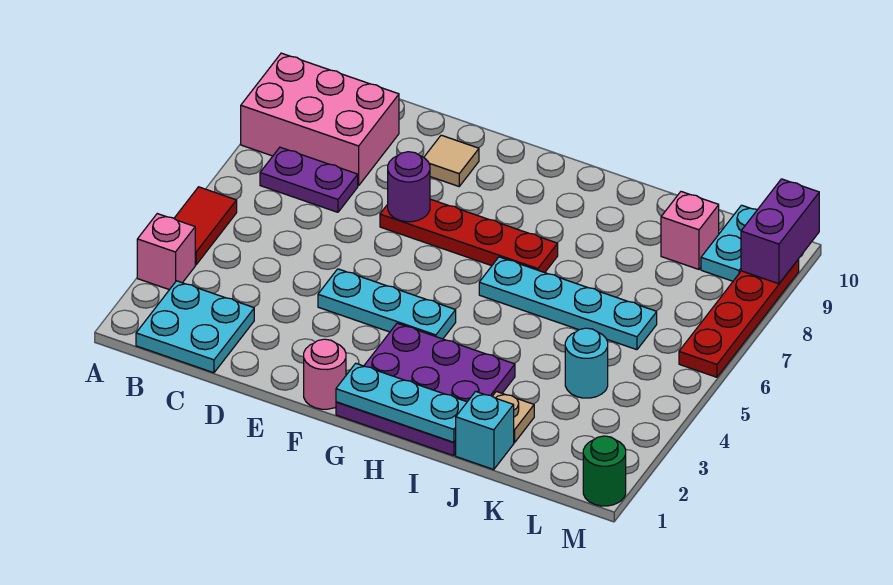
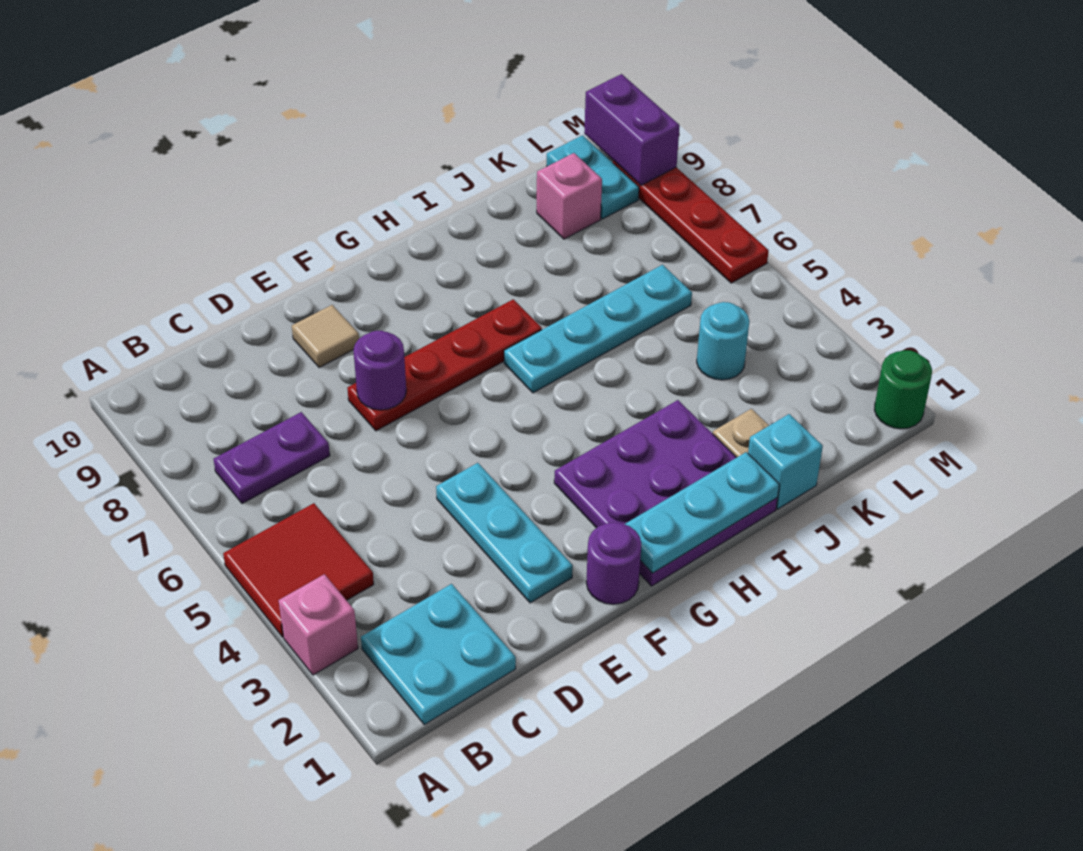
red tile A4:A5 level 1 -> red tile A4:B5 level 1
pink brick A8:C9 level 1 -> none
cyan plate E4:G4 level 1 -> cyan plate E2:E4 level 1
pink round brick F1 level 1 -> purple round brick F1 level 1

